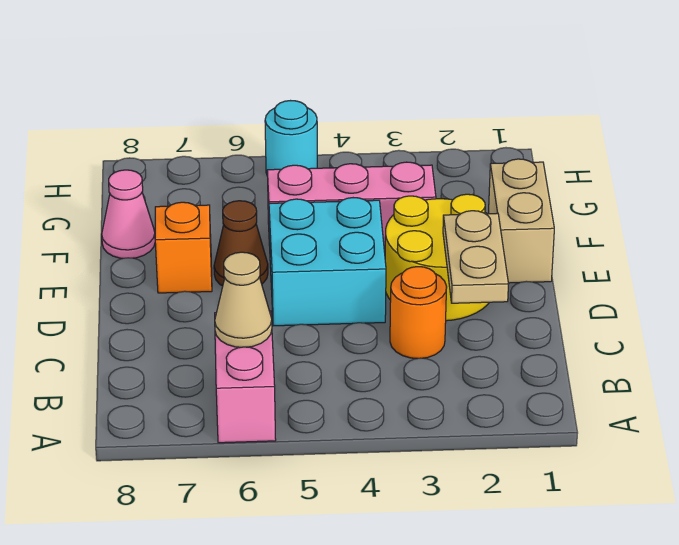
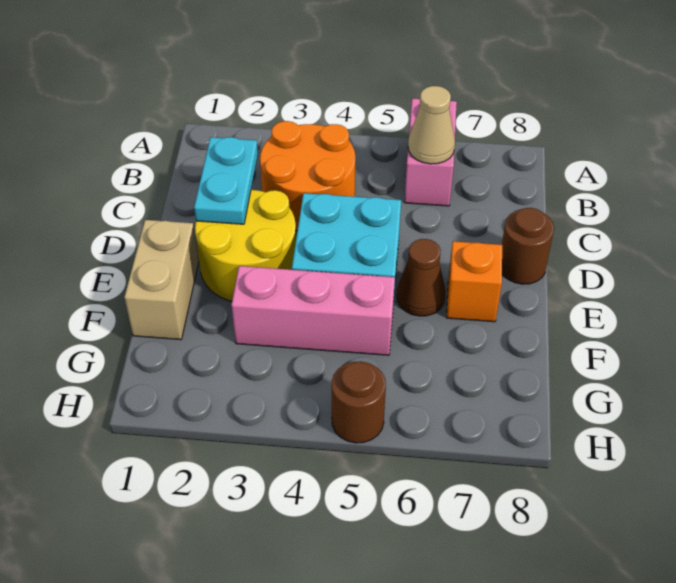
tan plate C2:D2 level 2 -> cyan plate C2:D2 level 2
orange round brick C3 level 1 -> orange round brick B3:C4 level 1
none -> brown round brick D8 level 1
pink cone F8 level 1 -> none
cyan round brick H5 level 1 -> brown round brick H5 level 1

